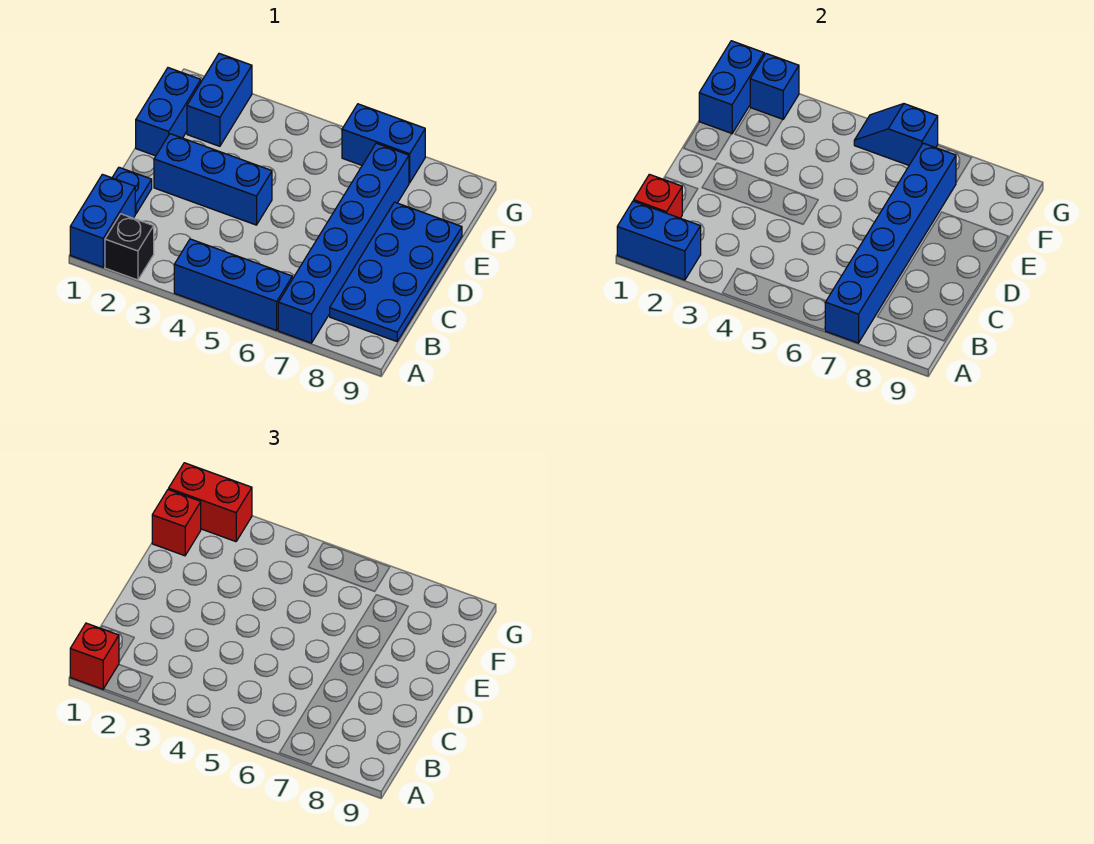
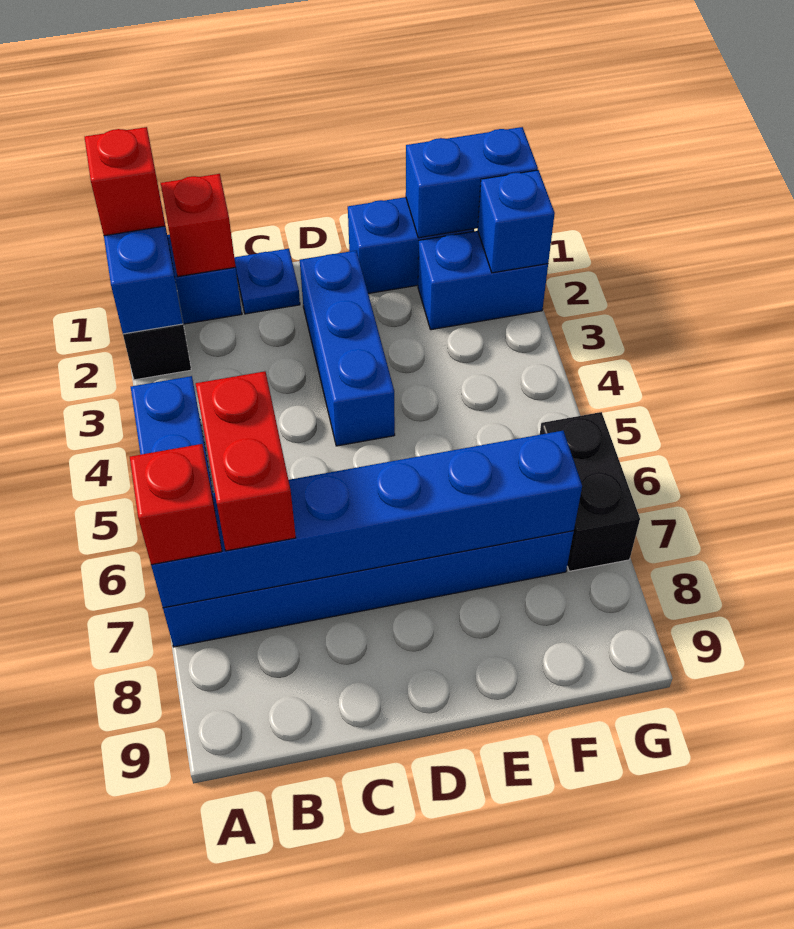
blue plate B8:E9 level 1 -> none
red brick F1 level 3 -> red brick A7 level 3
red brick G1:G2 level 3 -> red brick B6:B7 level 3
blue slope G5:G6 level 2 top 6 -> none
blue brick G6:G7 level 1 -> black brick G6:G7 level 1

